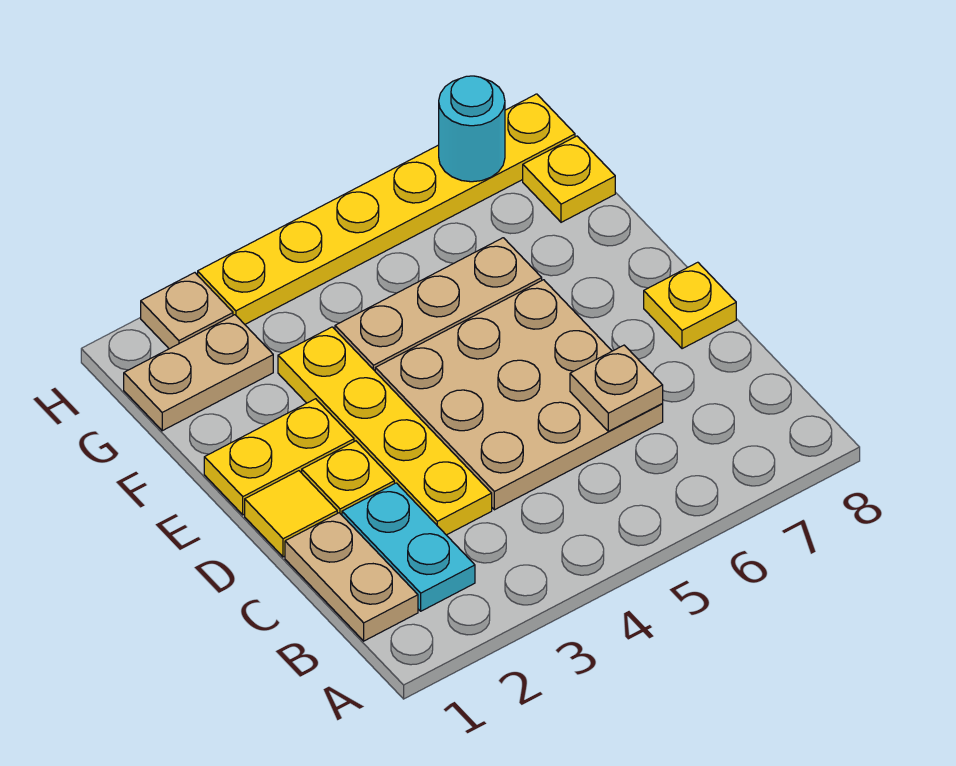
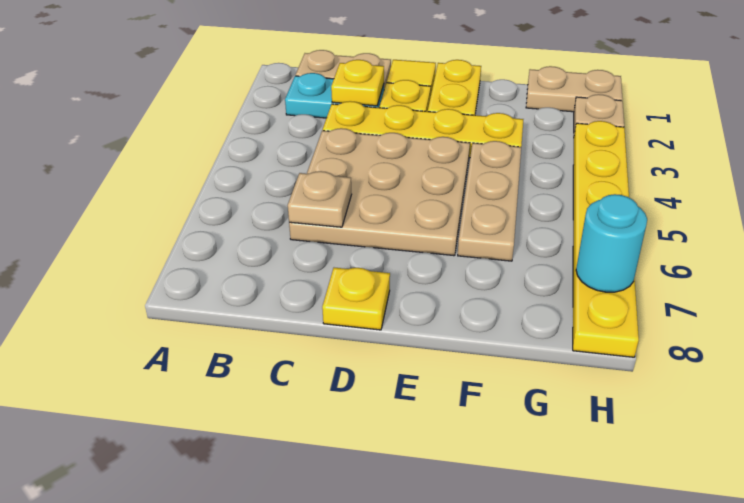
tan plate G1:G2 level 1 -> tan plate G1:H1 level 1
yellow plate G8 level 1 -> yellow plate C2 level 2

